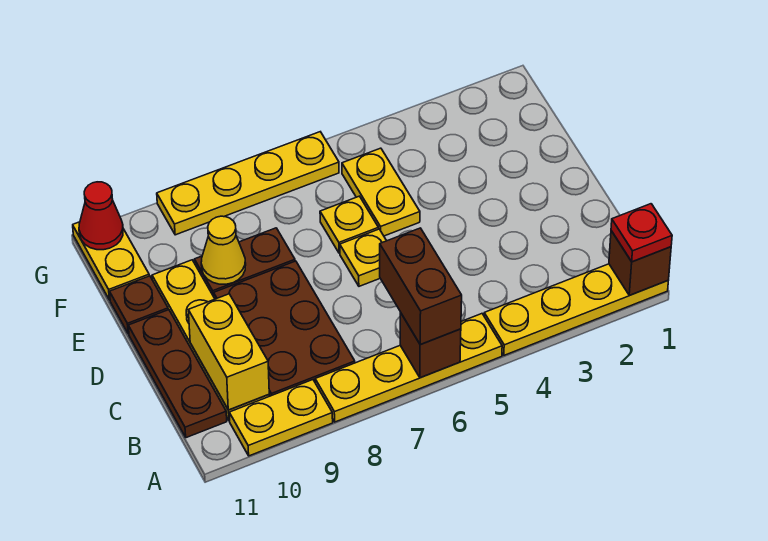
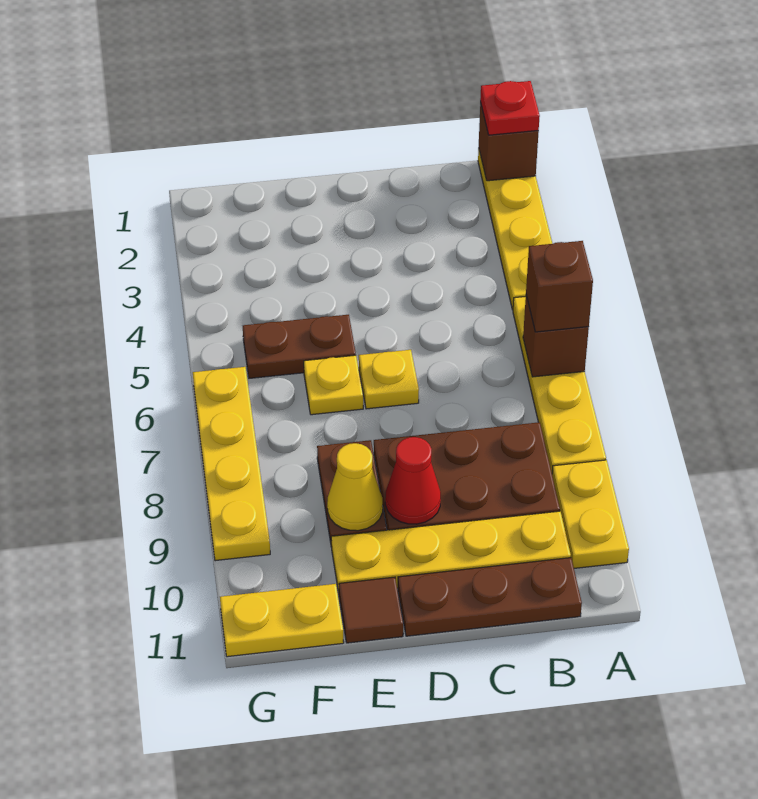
brown brick A6:B6 level 3 -> brown brick A6 level 3
yellow brick B10:C10 level 2 -> none
yellow plate E5:F5 level 1 -> brown plate E5:F5 level 1
brown plate E11 level 1 -> brown tile E11 level 1
red cone G11 level 2 -> red cone D9 level 2

